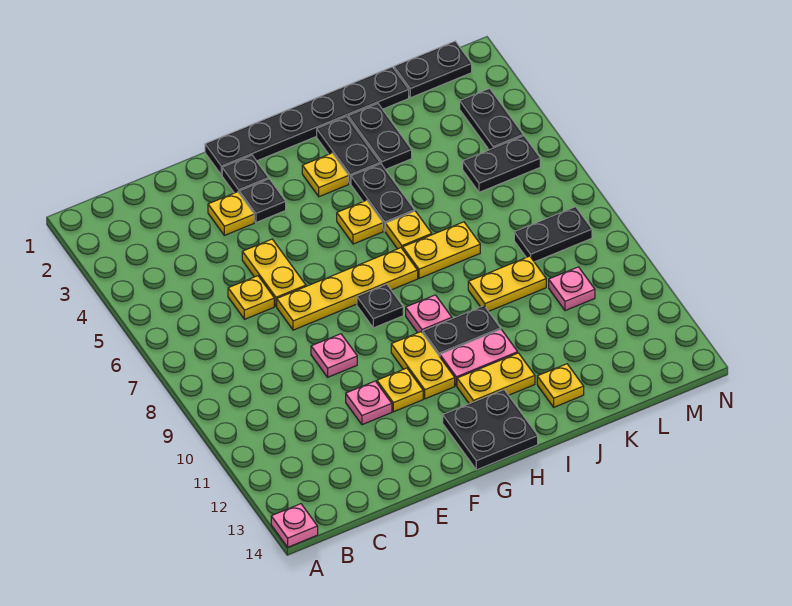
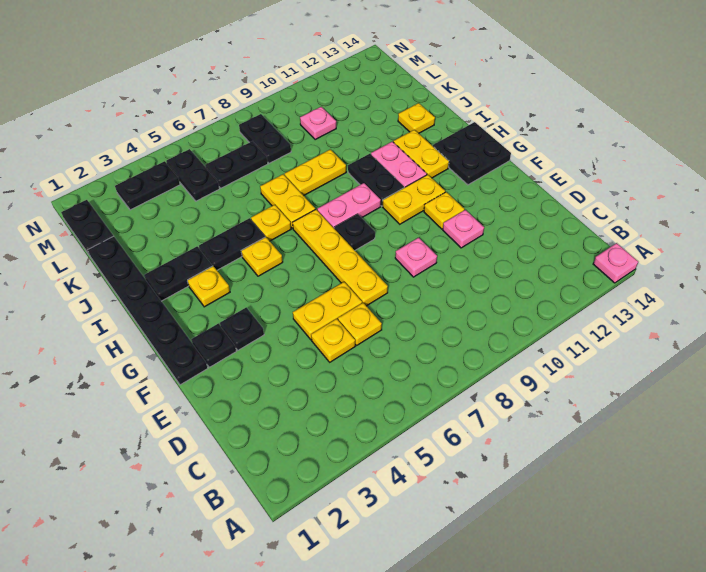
yellow plate E3 level 1 -> yellow plate D5 level 1
pink plate H9 level 1 -> pink plate H8:H9 level 1
black plate J2:J3 level 1 -> black plate L6:L7 level 1
yellow plate J9:K9 level 1 -> yellow plate J8:J9 level 1

